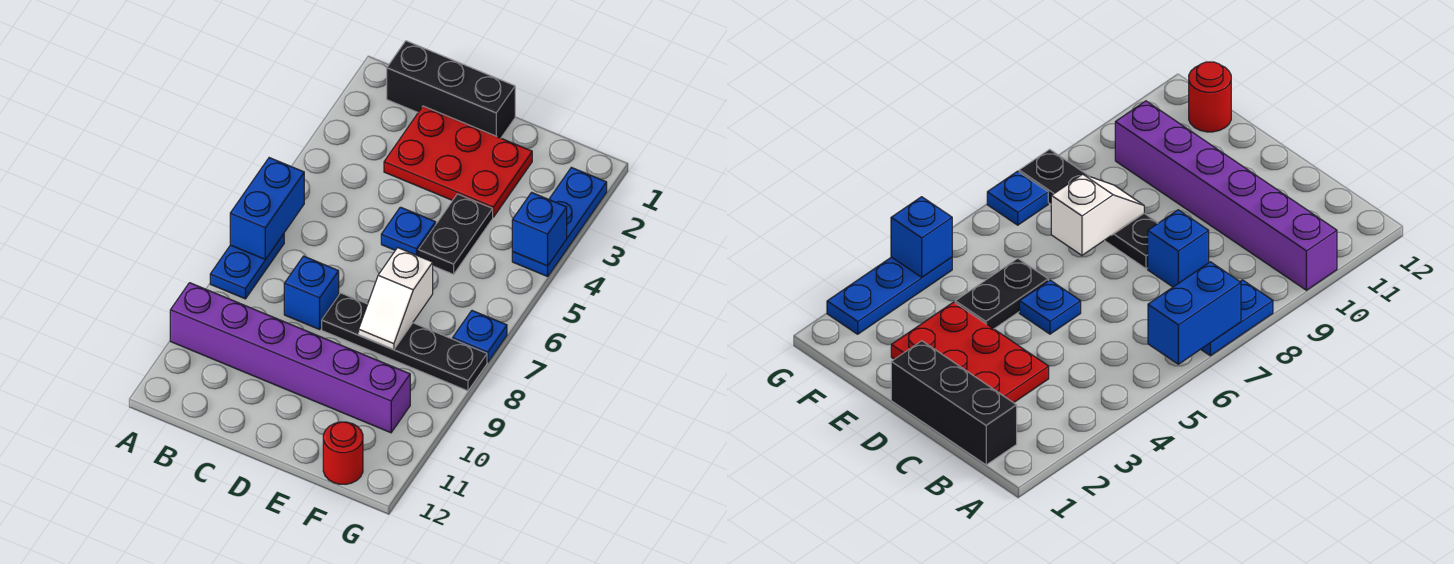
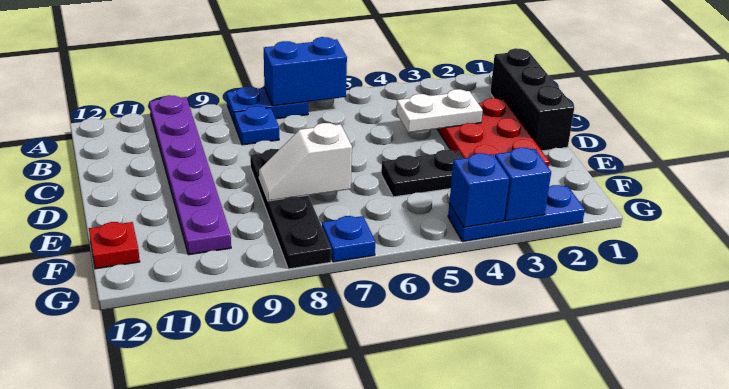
purple brick A10:F10 level 1 -> purple plate A10:F10 level 1
none -> white plate C3:C4 level 2
blue brick C8 level 1 -> blue brick G3 level 2
blue plate D5 level 1 -> blue plate B8 level 1
red round brick F12 level 1 -> red plate F12 level 1

